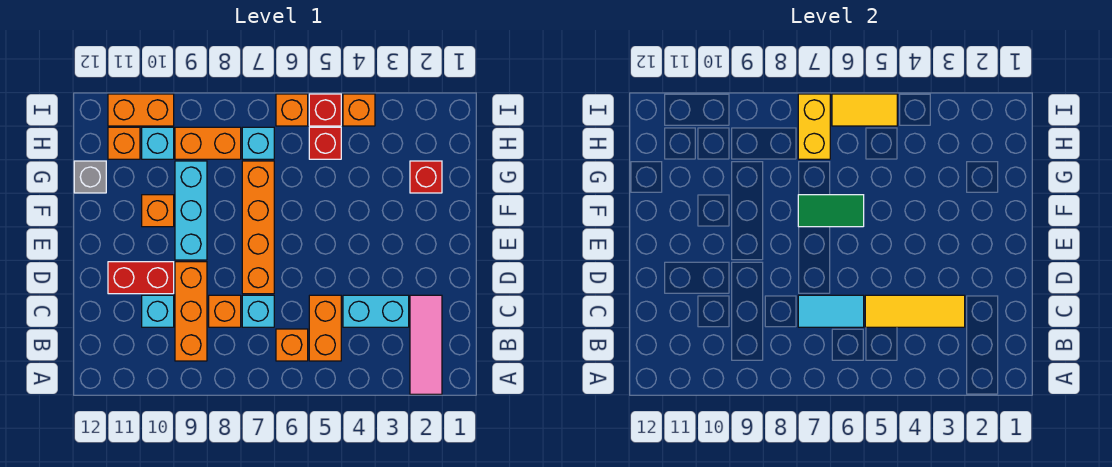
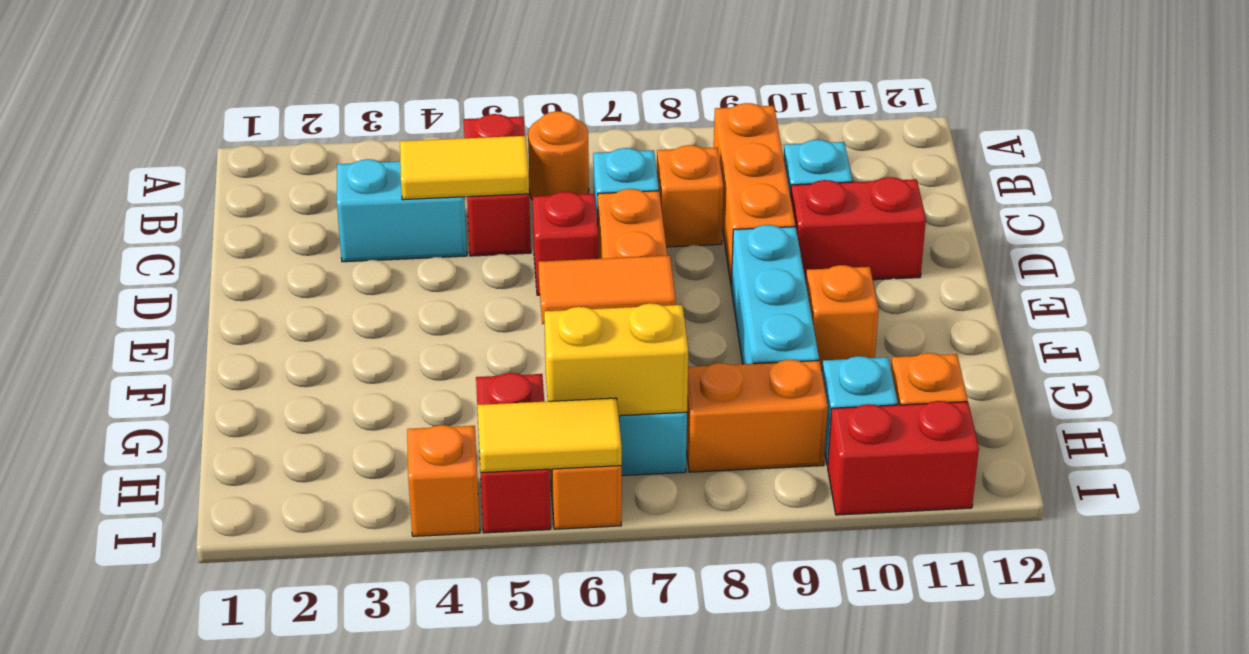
pink tile A2:C2 level 1 -> none
orange brick B5:C5 level 1 -> red brick B5:C5 level 1
orange brick B6 level 1 -> orange round brick B6 level 1
yellow tile C3:C5 level 2 -> yellow tile C4:C5 level 2
cyan tile C6:C7 level 2 -> none
green tile F6:F7 level 2 -> orange tile F6:F7 level 2
red brick G2 level 1 -> red brick D6 level 1
grey brick G12 level 1 -> none
yellow brick H7:I7 level 2 -> yellow brick H6:H7 level 2
orange brick I10:I11 level 1 -> red brick I10:I11 level 1

